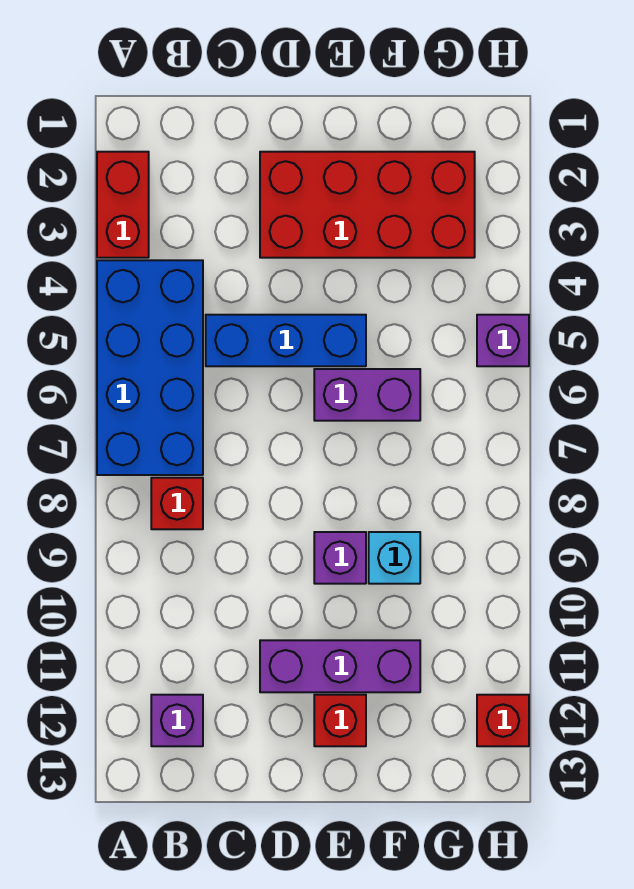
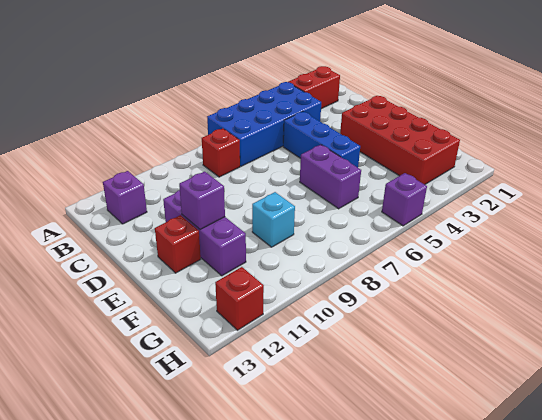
purple brick E9 level 1 -> purple brick E11 level 2

